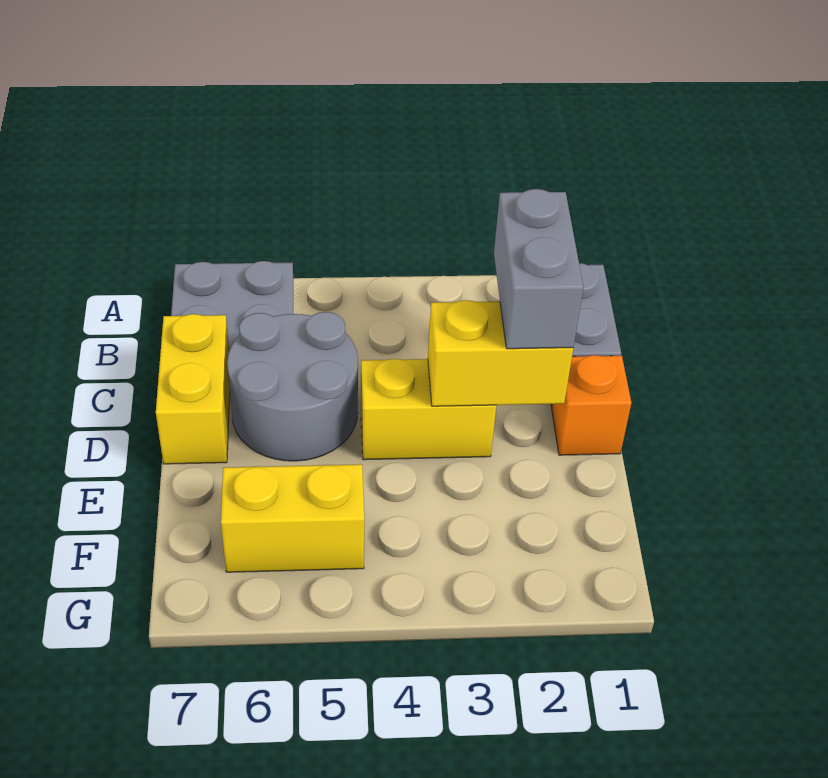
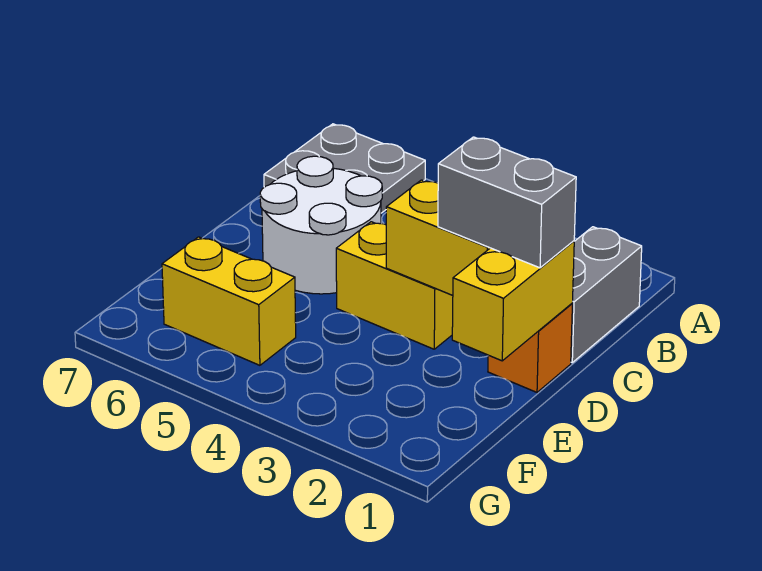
grey brick C2:D2 level 3 -> grey brick D1:D2 level 3
grey round brick C5:D6 level 1 -> white round brick C5:D6 level 1
yellow brick C7:D7 level 1 -> yellow brick D1:E1 level 2

